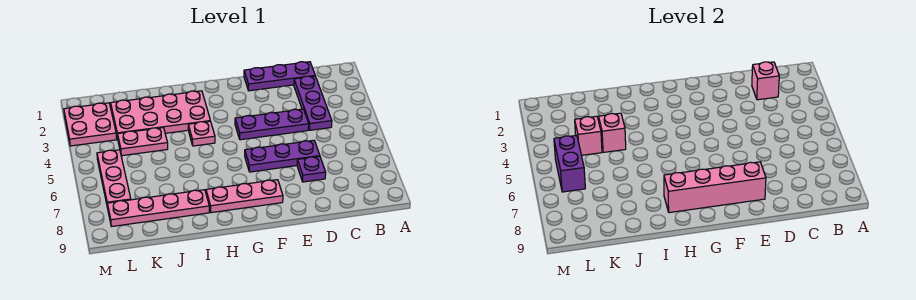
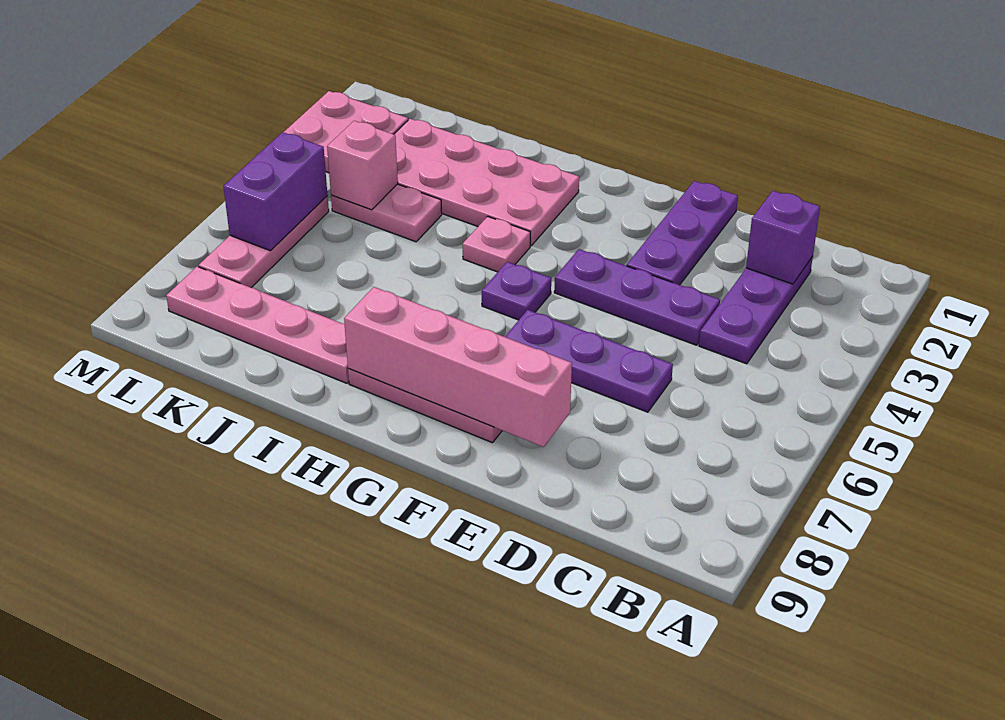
purple plate C1:E1 level 1 -> purple plate E1:E3 level 1
pink brick C2 level 2 -> purple brick C2 level 2
purple plate D7 level 1 -> purple plate G5 level 1
pink brick J4 level 2 -> none

